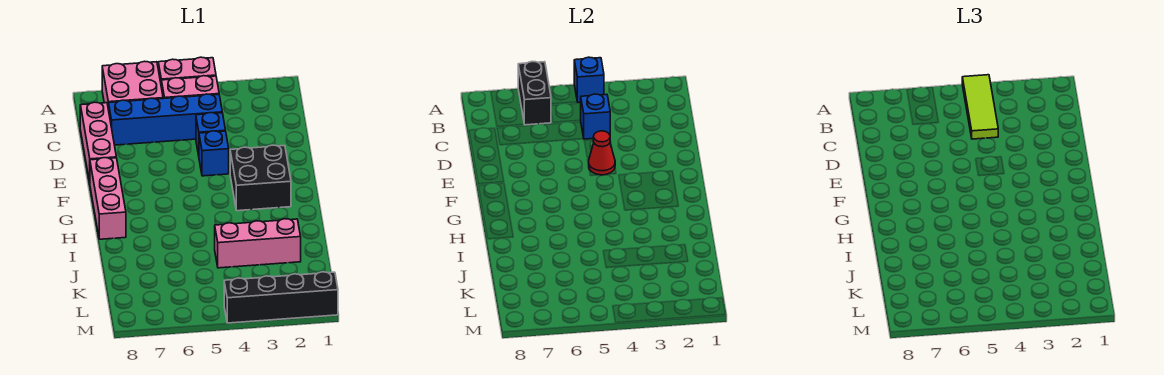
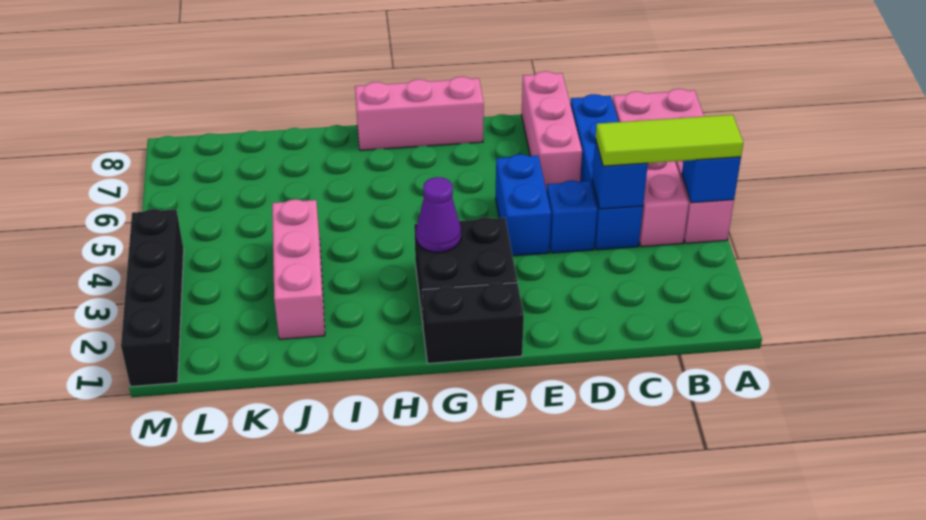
black brick A6:B6 level 2 -> black brick F1:G1 level 1
pink brick C8:E8 level 1 -> pink brick D6:D8 level 1
blue brick E4 level 1 -> blue brick E4:E5 level 1
red cone E4 level 2 -> none
none -> purple cone G3 level 2

